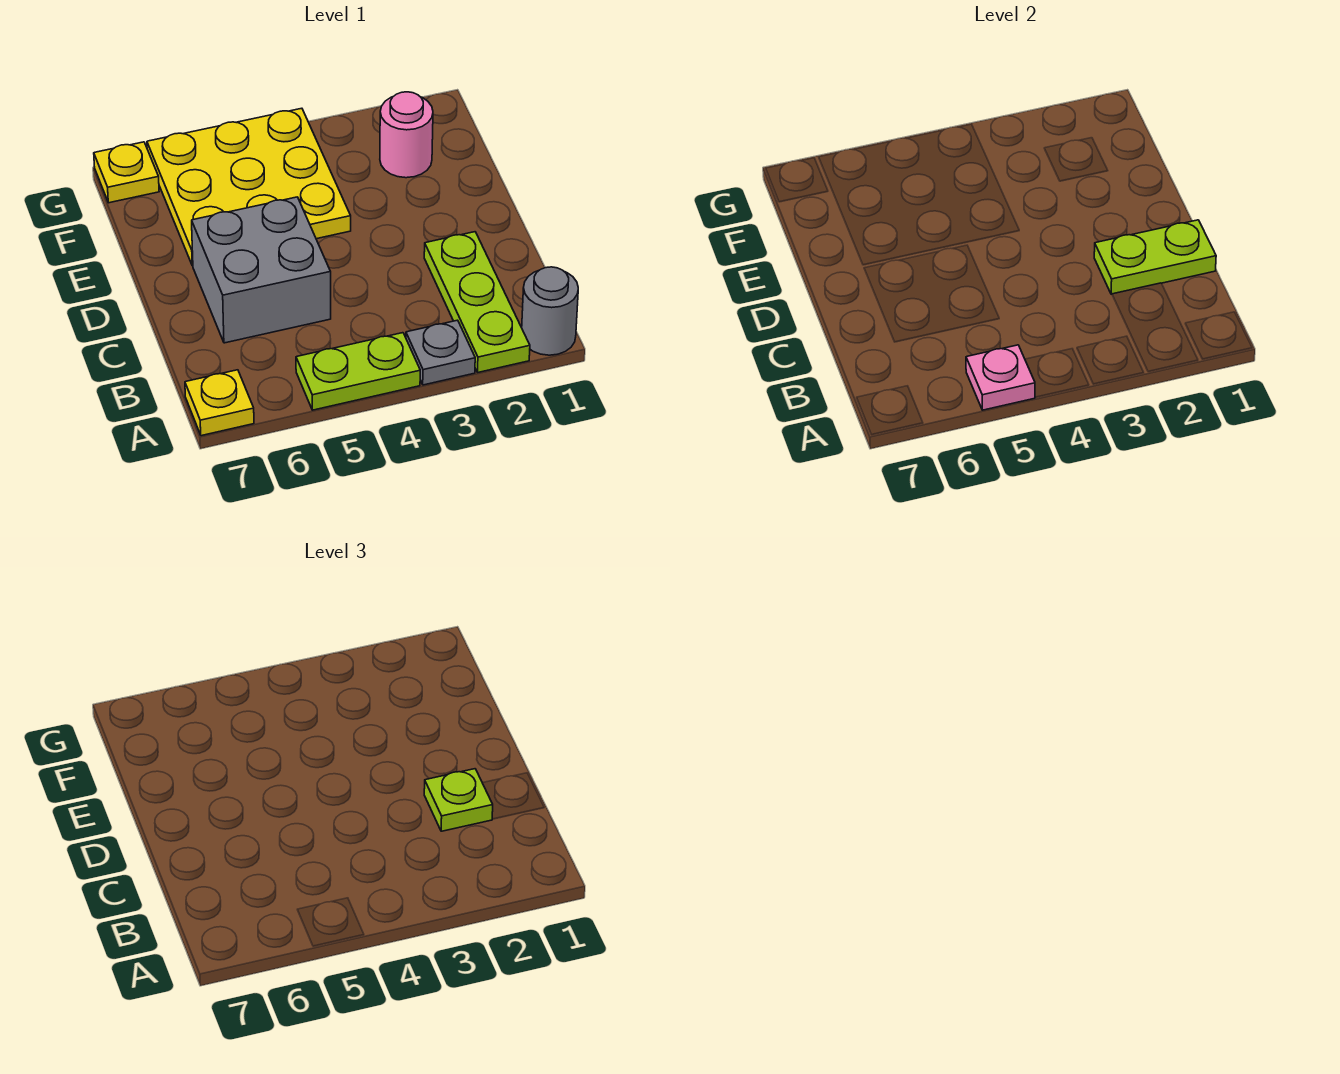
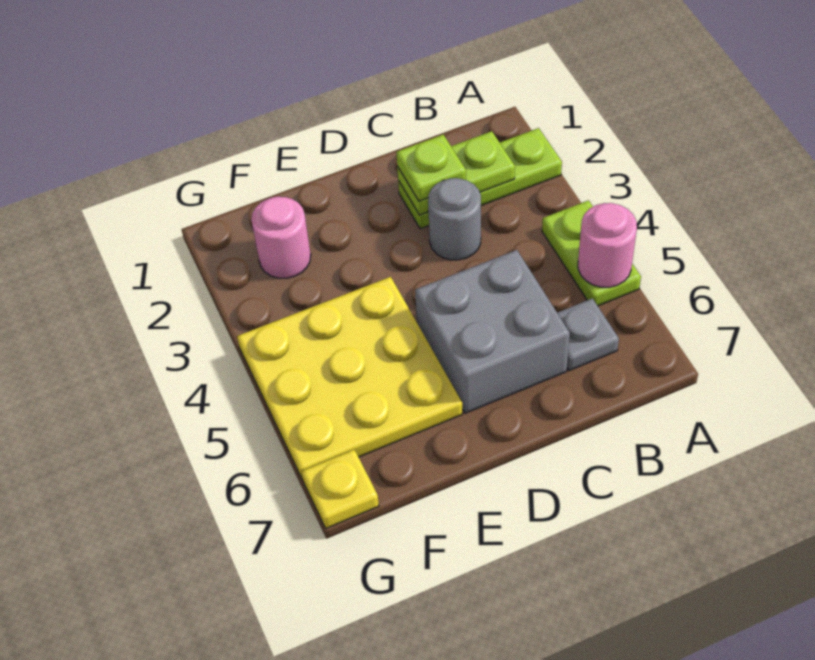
grey round brick A1 level 1 -> grey round brick C3 level 1
grey plate A3 level 1 -> grey plate B6 level 1
pink plate A5 level 2 -> pink round brick A5 level 2
yellow plate A7 level 1 -> none
lime plate C1:C2 level 2 -> lime plate B2:C2 level 2

